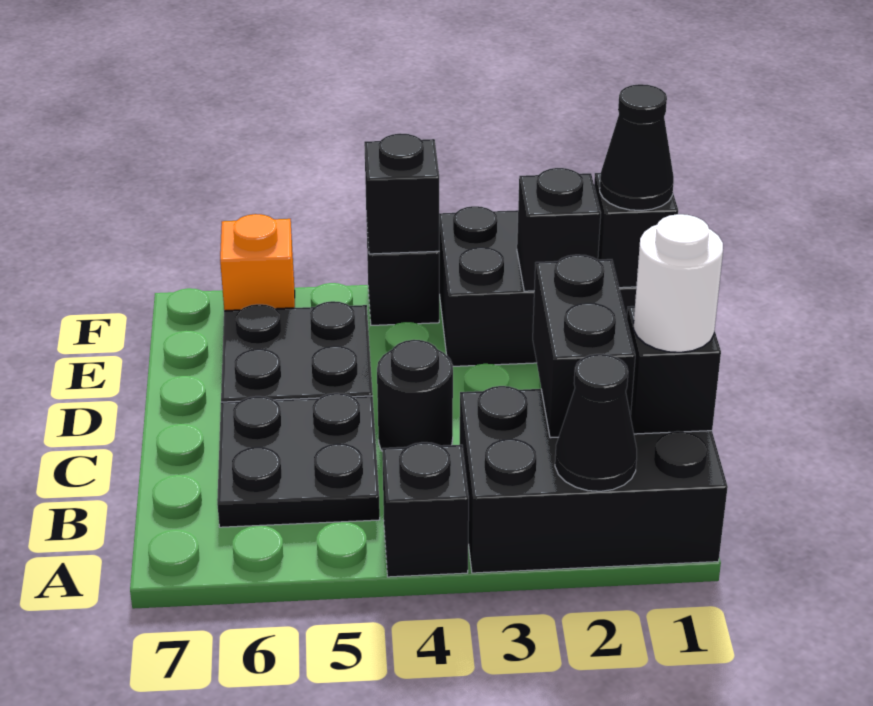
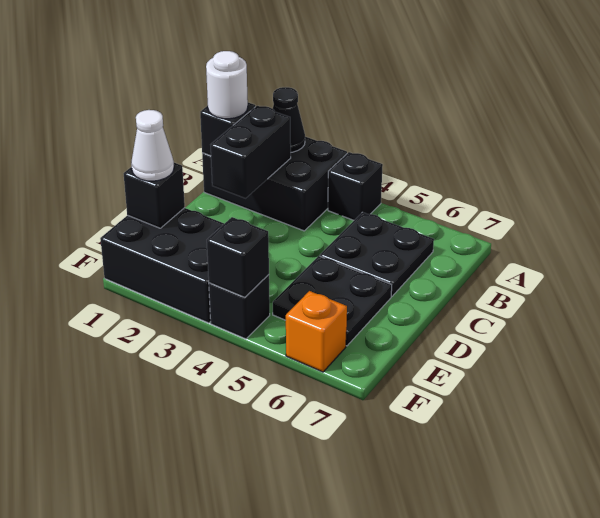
black round brick C4 level 1 -> none
black cone E1 level 3 -> white cone E1 level 3
black brick E2 level 2 -> none

